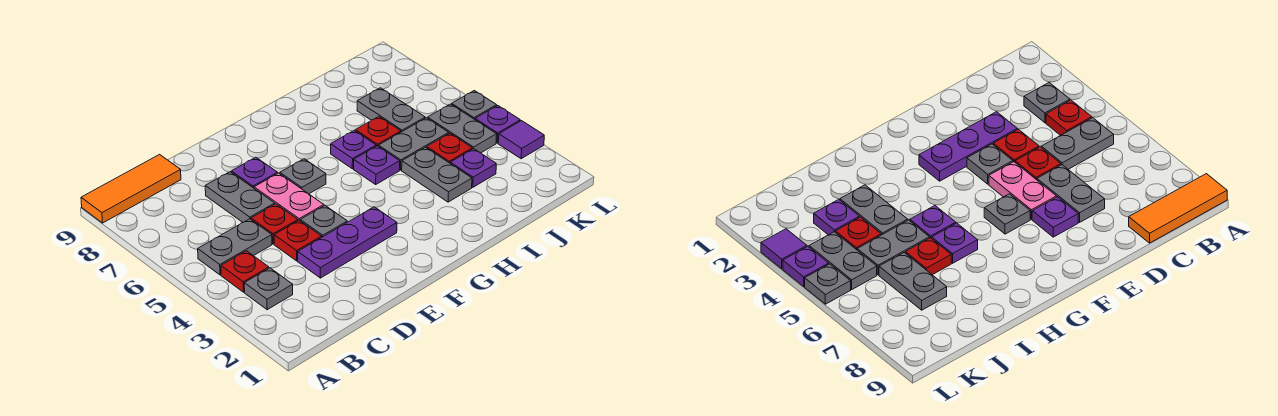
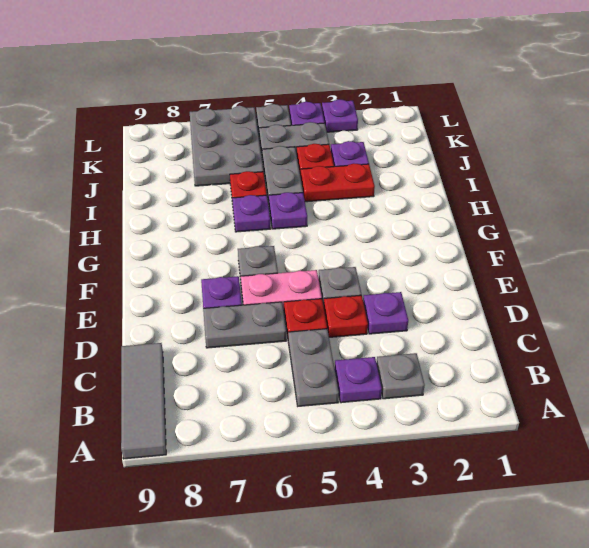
orange tile A9:C9 level 1 -> grey tile A9:C9 level 1
red plate B4 level 1 -> purple plate B4 level 1
purple plate D3:F3 level 1 -> purple plate D3 level 1
grey plate I3:I4 level 1 -> red plate I3:I4 level 1
grey plate J6:J7 level 1 -> grey plate J6:L7 level 1
purple tile L3 level 1 -> purple plate L3 level 1

